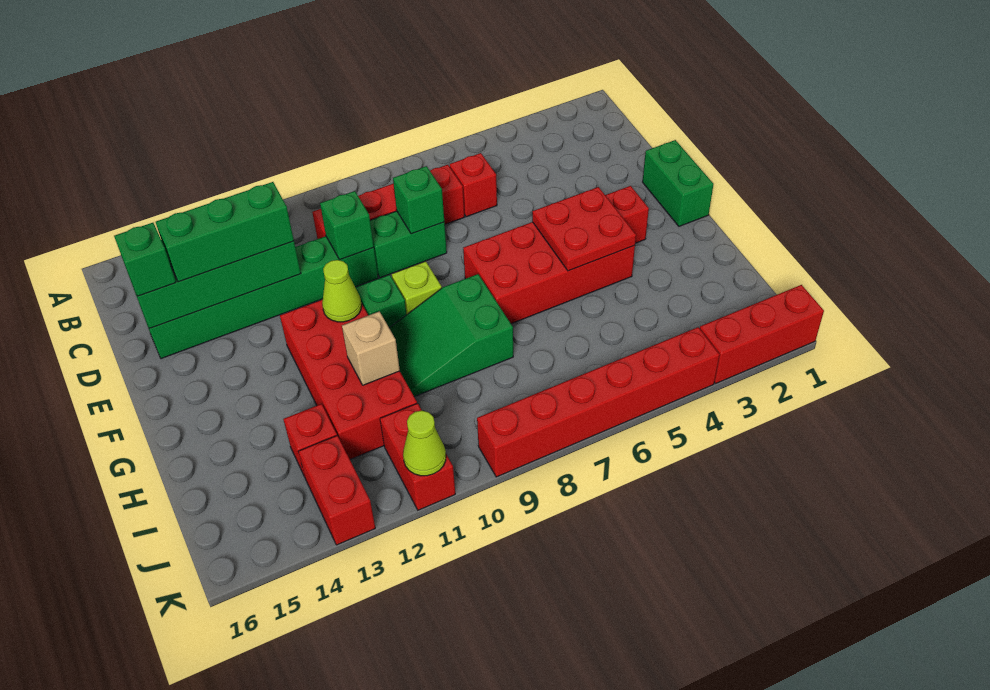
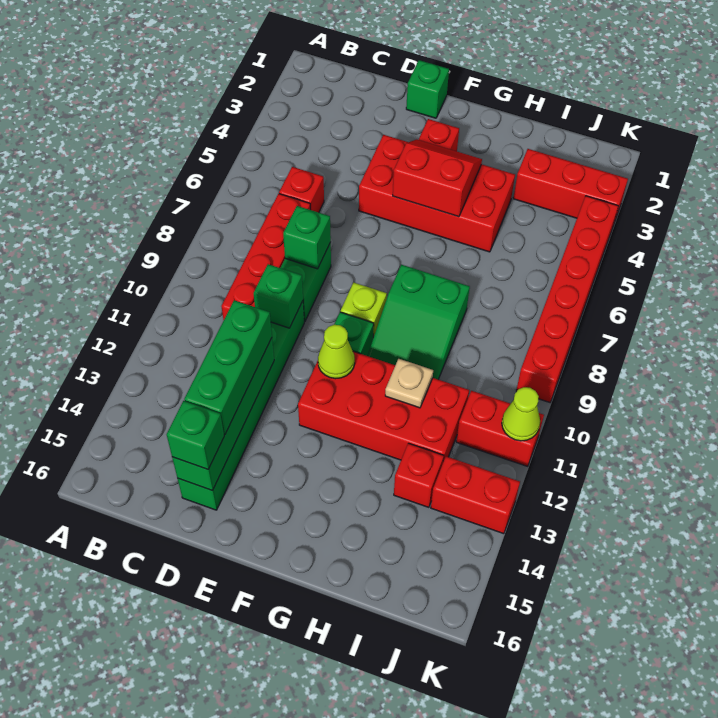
green brick E1:F1 level 1 -> green brick E1 level 1
red brick F4:G7 level 1 -> red brick E4:H5 level 1
red plate F4:G5 level 2 -> red slope F4:G5 level 2 top 5
tan brick H11 level 2 -> tan plate H11 level 2
red brick K1:K3 level 1 -> red brick I3:K3 level 1

